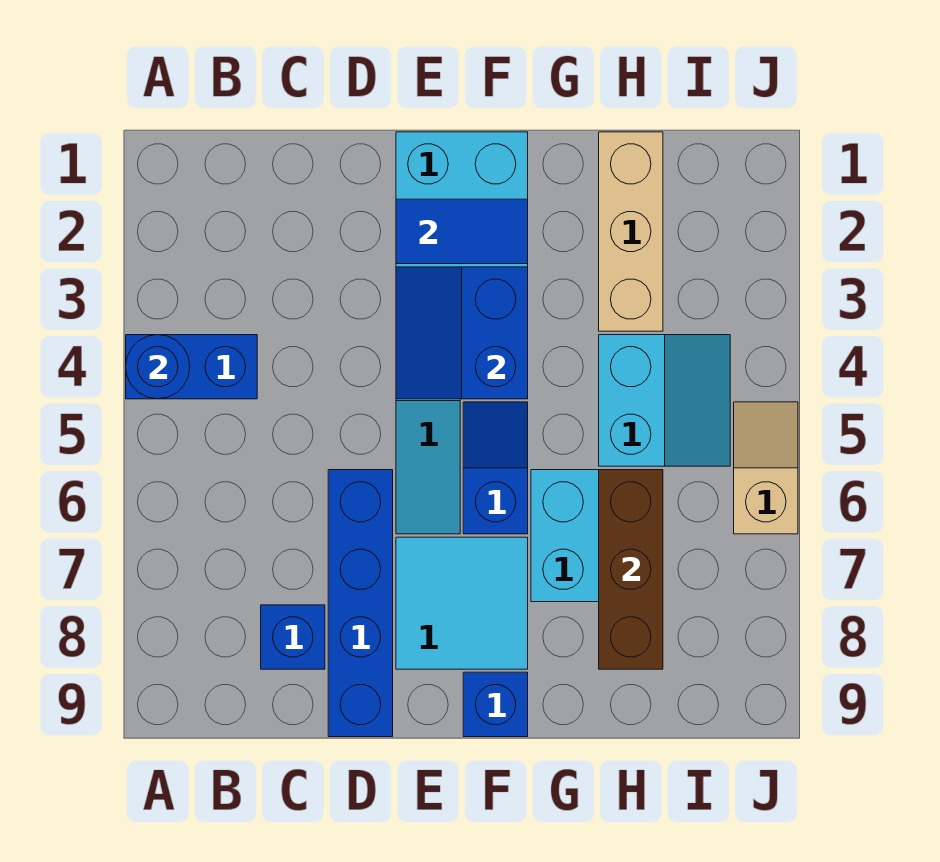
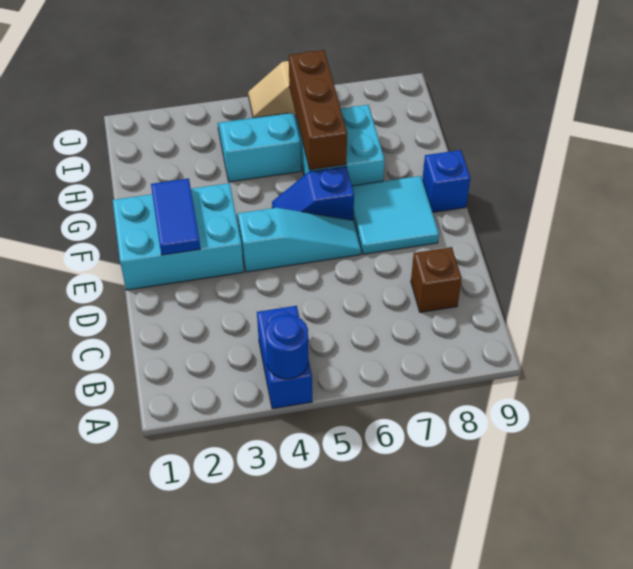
blue brick C8 level 1 -> brown brick C8 level 1
blue brick D6:D9 level 1 -> none
blue slope E3:F4 level 2 top F -> none
tan brick H1:H3 level 1 -> none
brown brick H6:H8 level 2 -> brown brick G6:I6 level 2

